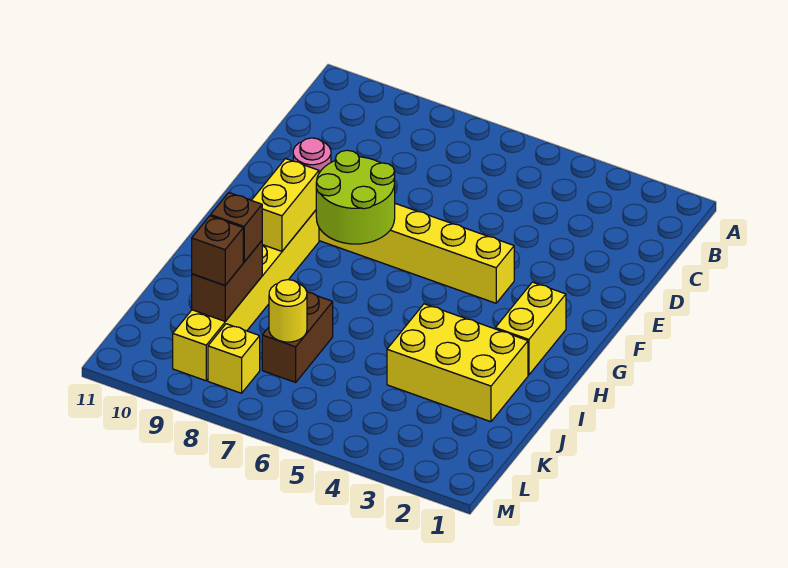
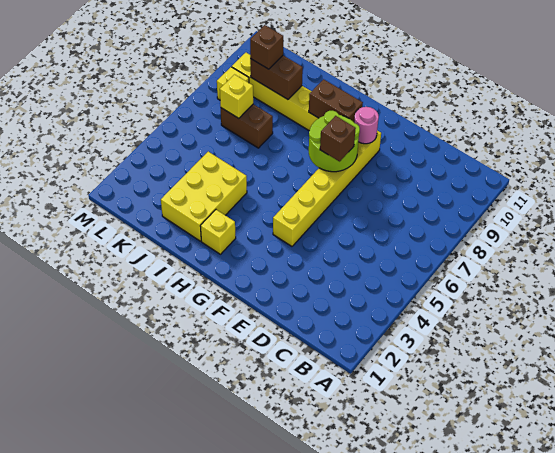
yellow brick G2:H2 level 1 -> yellow brick H2 level 1
yellow brick G9:H9 level 2 -> brown brick G9:H9 level 2
brown brick J9 level 3 -> brown brick F7 level 3
yellow round brick K7 level 2 -> yellow brick K7 level 2

